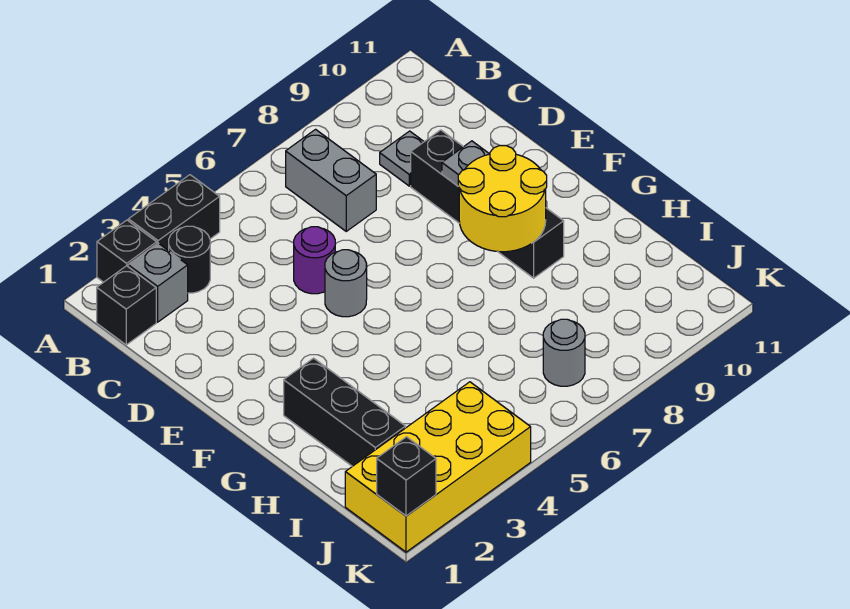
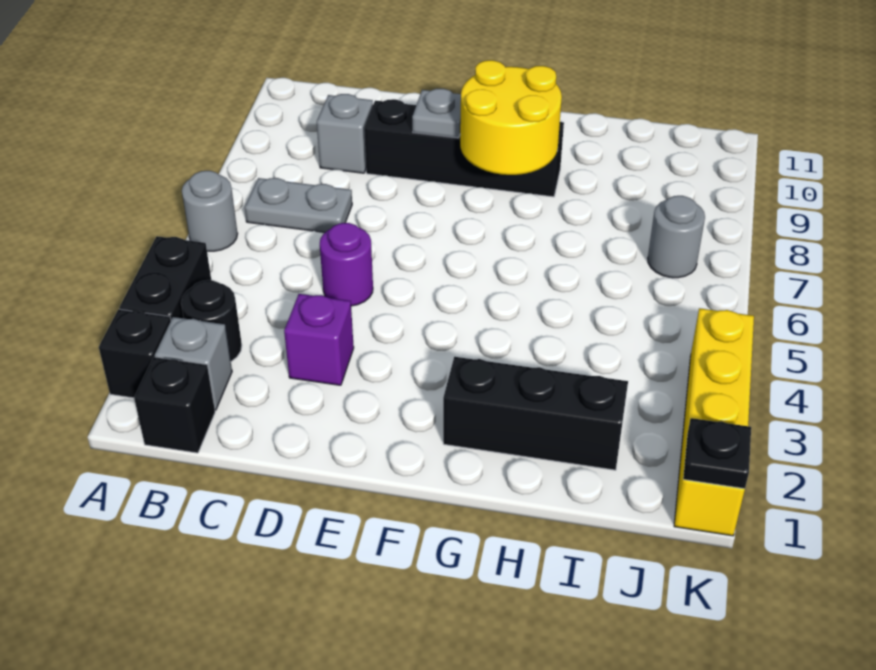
grey brick B7:C7 level 1 -> grey plate B7:C7 level 1
grey plate C9 level 1 -> grey brick C9 level 1
none -> purple brick D3 level 1
grey round brick E5 level 1 -> grey round brick A6 level 1
yellow brick J1:K4 level 1 -> yellow brick K1:K4 level 1
black brick K1 level 2 -> black plate K1 level 2

